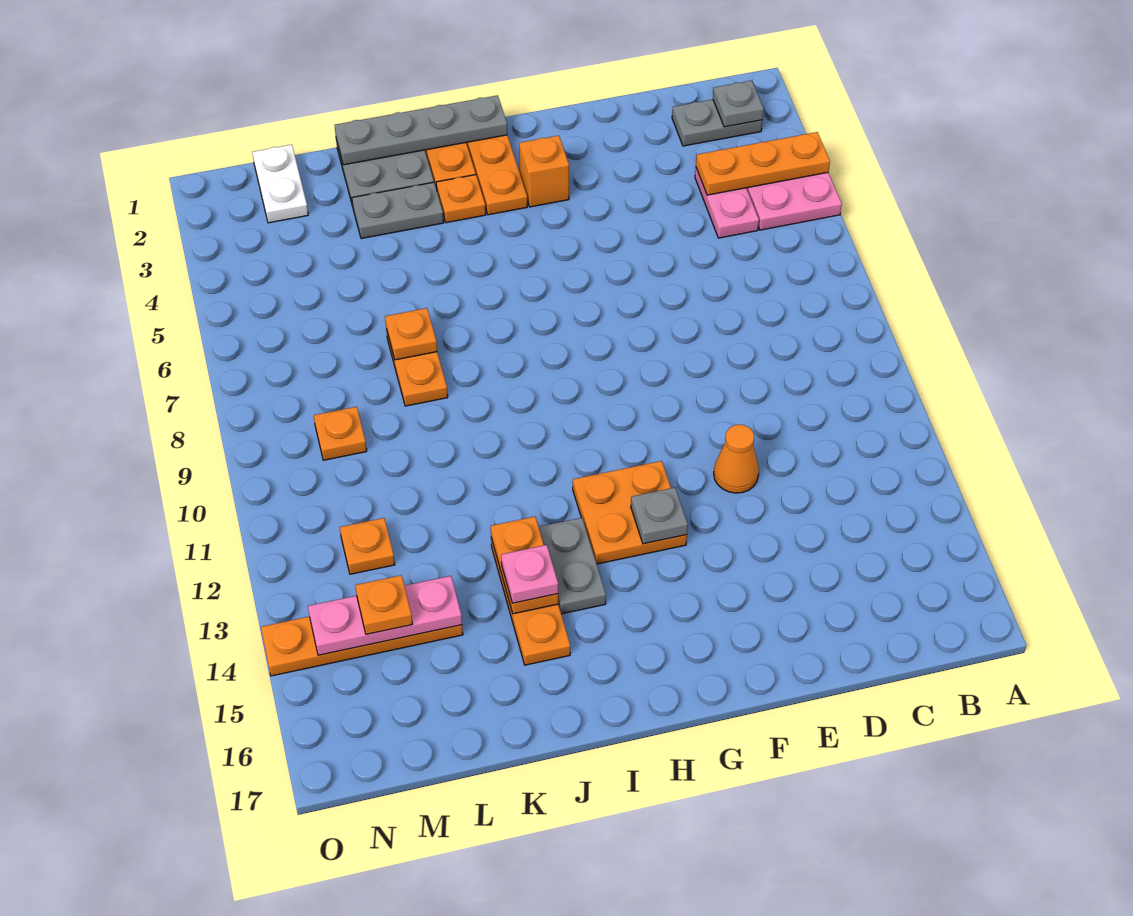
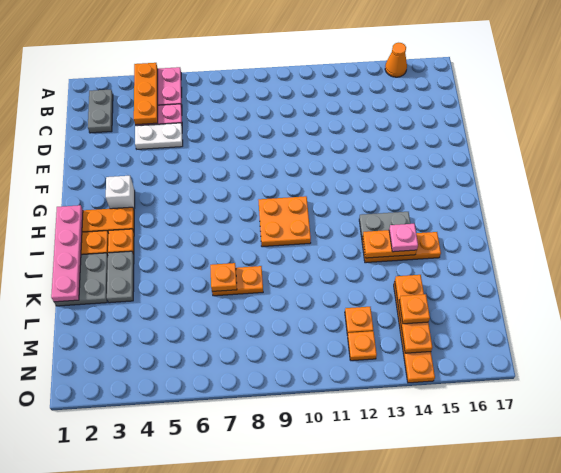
grey plate B2 level 2 -> none
orange cone E12 level 1 -> orange cone A15 level 1
orange brick G3 level 1 -> white brick G3 level 1
orange plate G12:H13 level 1 -> orange plate H9:I10 level 1
grey plate G13 level 2 -> none
grey plate H1:K1 level 2 -> pink plate H1:K1 level 2
pink plate L14:N14 level 2 -> orange plate L14:N14 level 2
white plate M1:M2 level 1 -> white plate D4:D5 level 1
orange plate M9 level 1 -> orange plate N12 level 1

